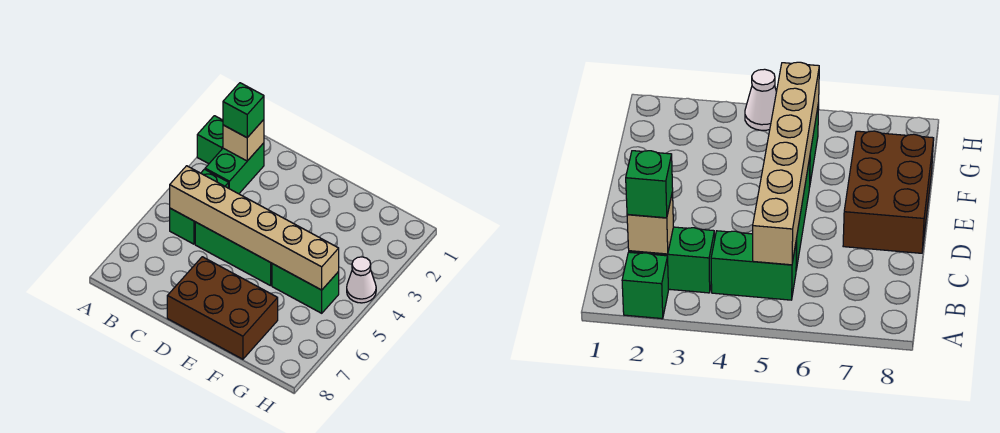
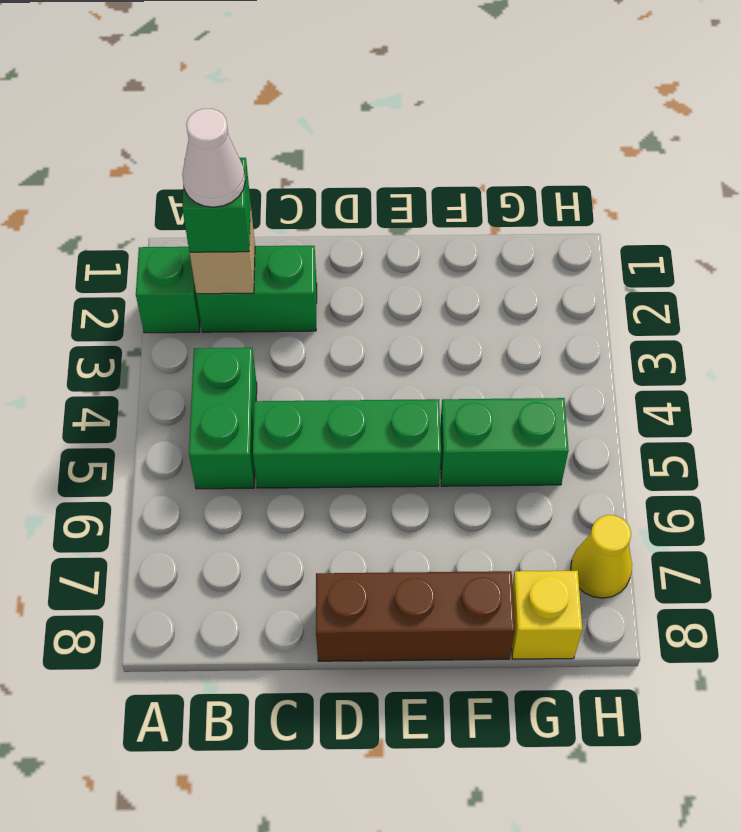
green brick B2:B3 level 1 -> green brick B2:C2 level 1
tan brick B5:G5 level 2 -> none
brown brick D7:F8 level 1 -> brown brick D8:F8 level 1
none -> yellow brick G8 level 1
white cone H4 level 1 -> white cone B2 level 4
none -> yellow cone H7 level 1

